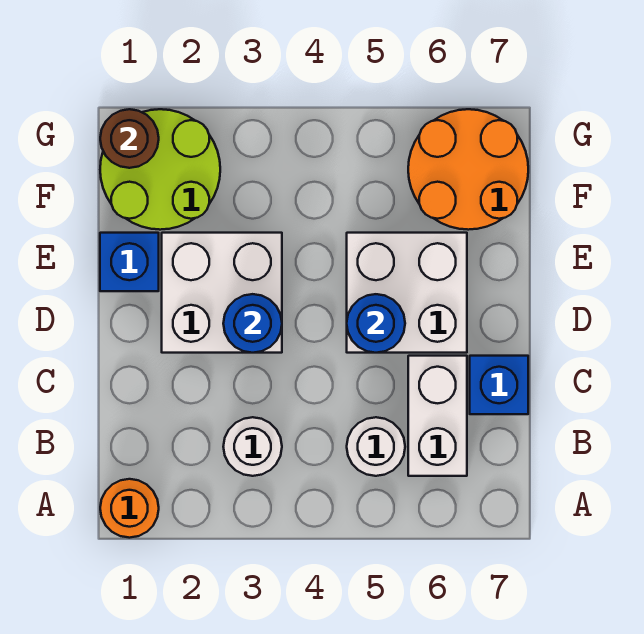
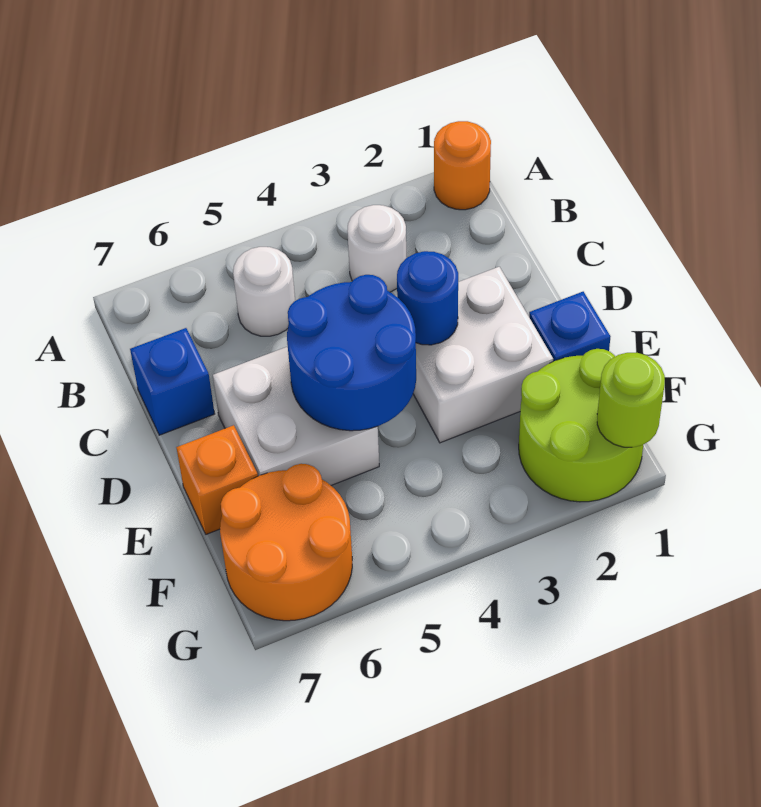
white brick B6:C6 level 1 -> none
blue round brick D5 level 2 -> blue round brick D4:E5 level 2
none -> orange brick E7 level 1
brown round brick G1 level 2 -> lime round brick G1 level 2

